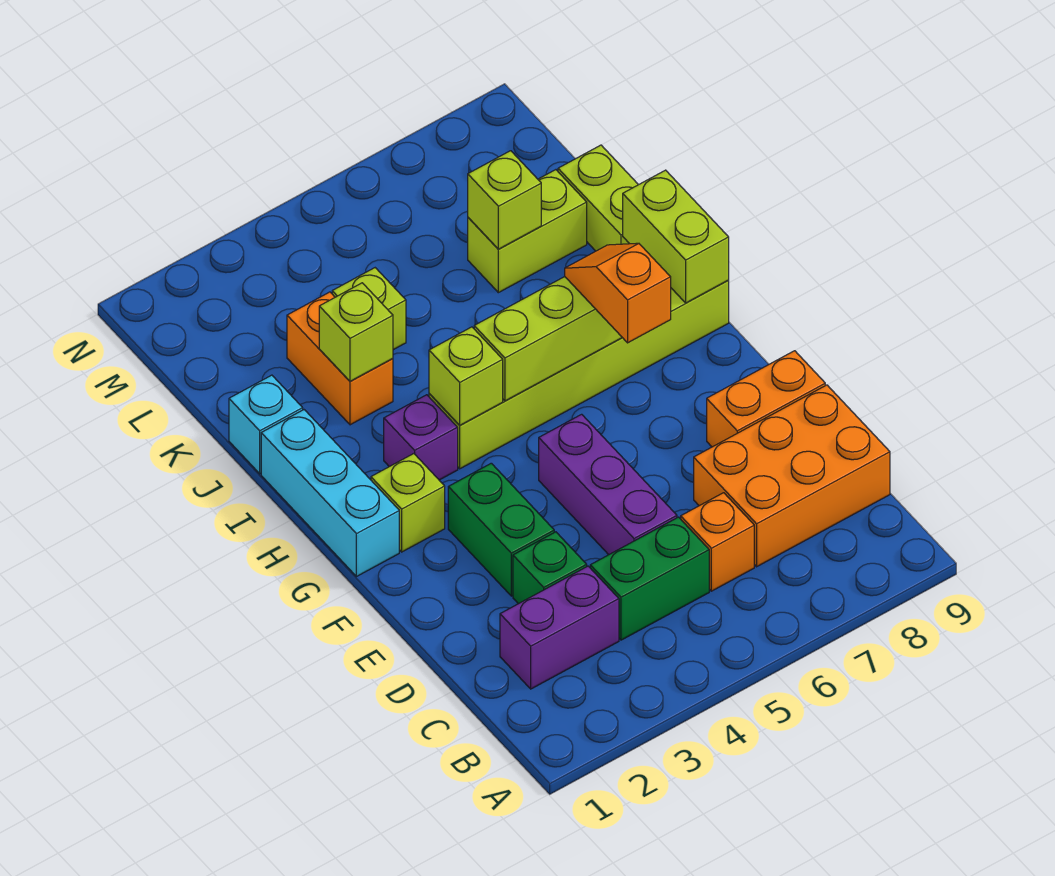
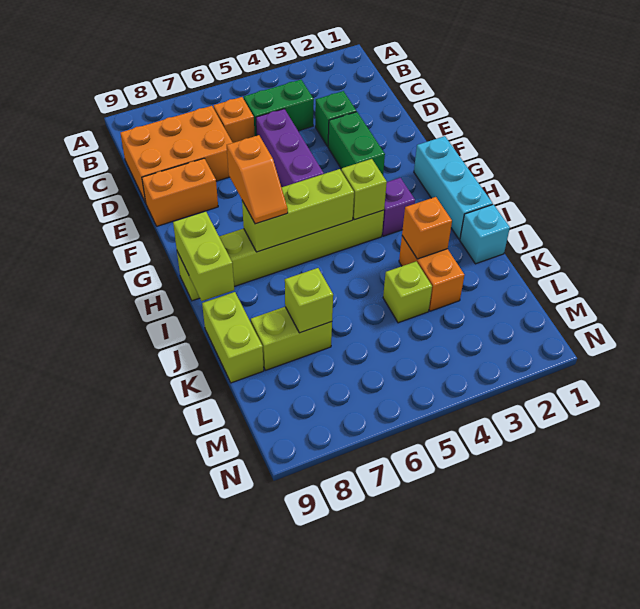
purple brick C2:C3 level 1 -> none
lime brick G2 level 1 -> none
lime brick J3 level 2 -> orange brick J3 level 2

